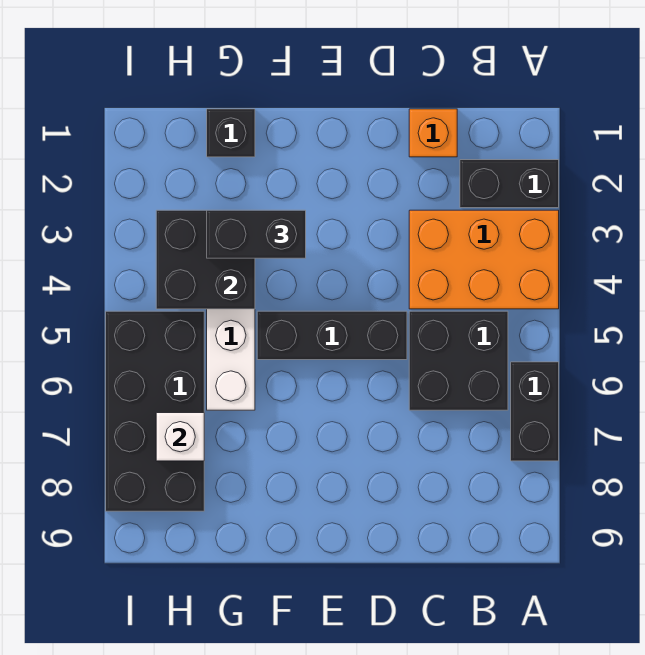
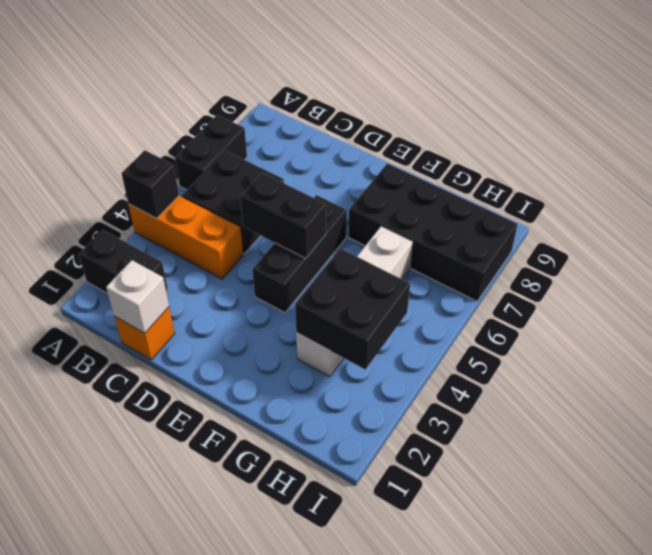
orange brick A3:C4 level 1 -> orange brick A4:C4 level 1
black brick D5:F5 level 1 -> black brick E4:E6 level 1
black brick F3:G3 level 3 -> black brick D5:E5 level 2
black brick G1 level 1 -> black brick A4 level 2
black brick H5:I8 level 1 -> black brick F7:I8 level 1
white brick H7 level 2 -> white brick C1 level 2

